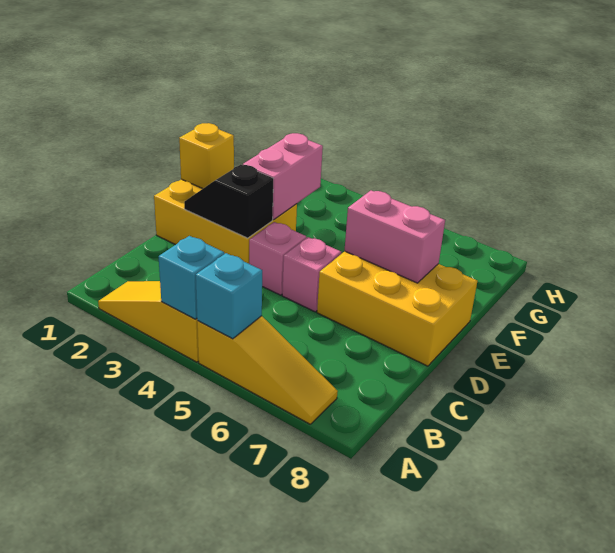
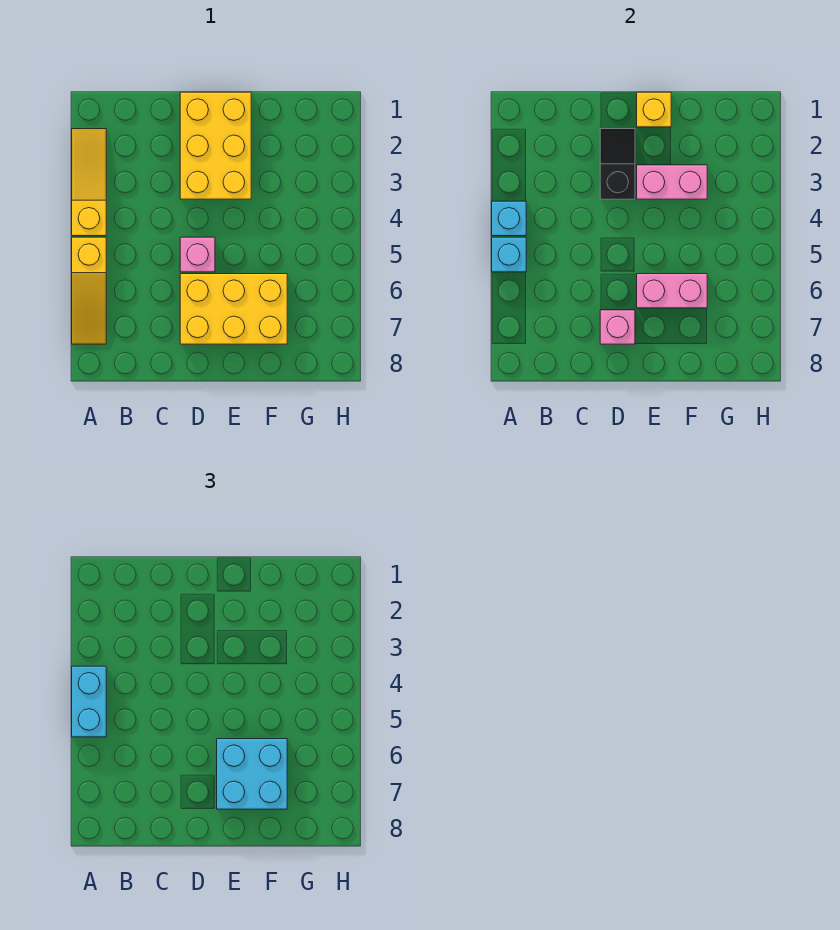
none -> cyan brick A4:A5 level 3
pink brick D4 level 1 -> pink brick D7 level 2
yellow brick D6:E8 level 1 -> yellow brick D6:F7 level 1
pink brick E6:E7 level 2 -> pink brick E6:F6 level 2
none -> cyan brick E6:F7 level 3

